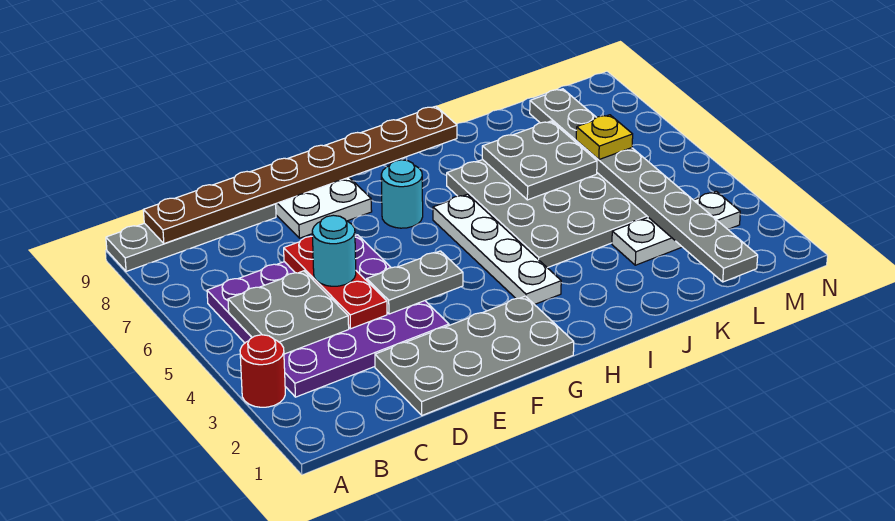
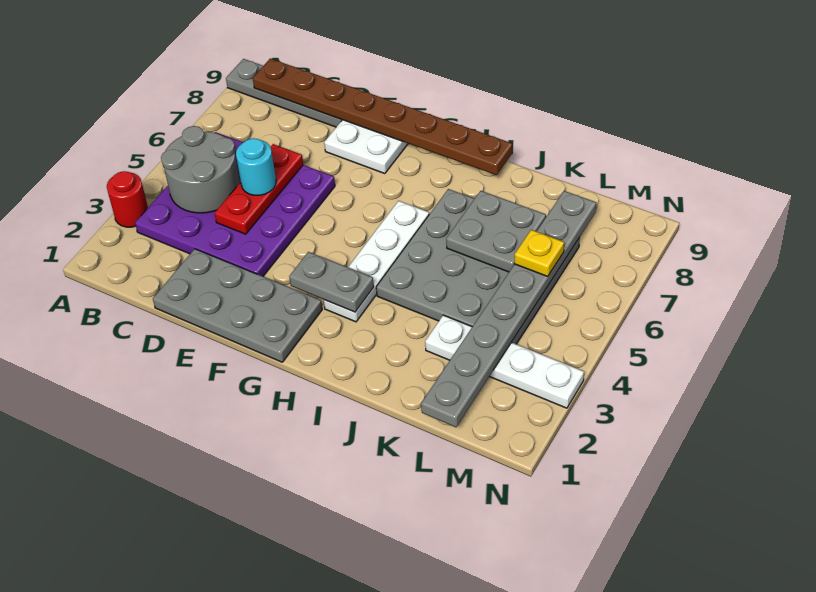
grey plate B4:C5 level 2 -> grey round brick B4:C5 level 2
grey plate E4:F4 level 2 -> grey plate G3:H3 level 2
cyan round brick G7 level 1 -> none
white plate K3:M3 level 1 -> white plate K3:N3 level 1

